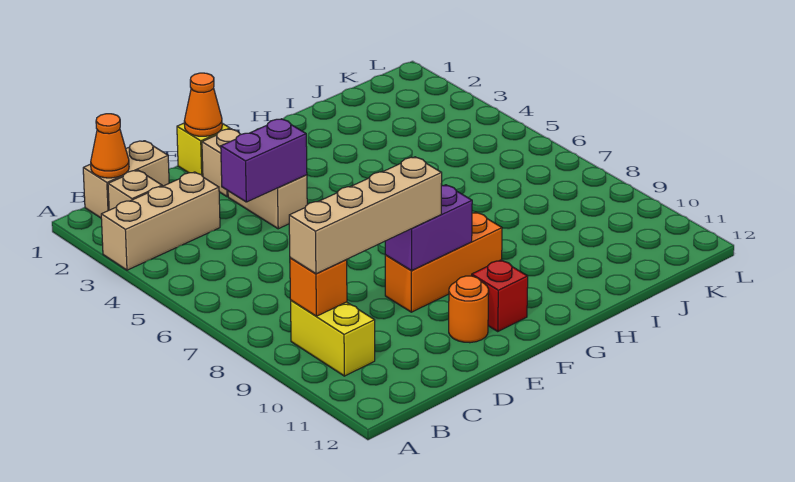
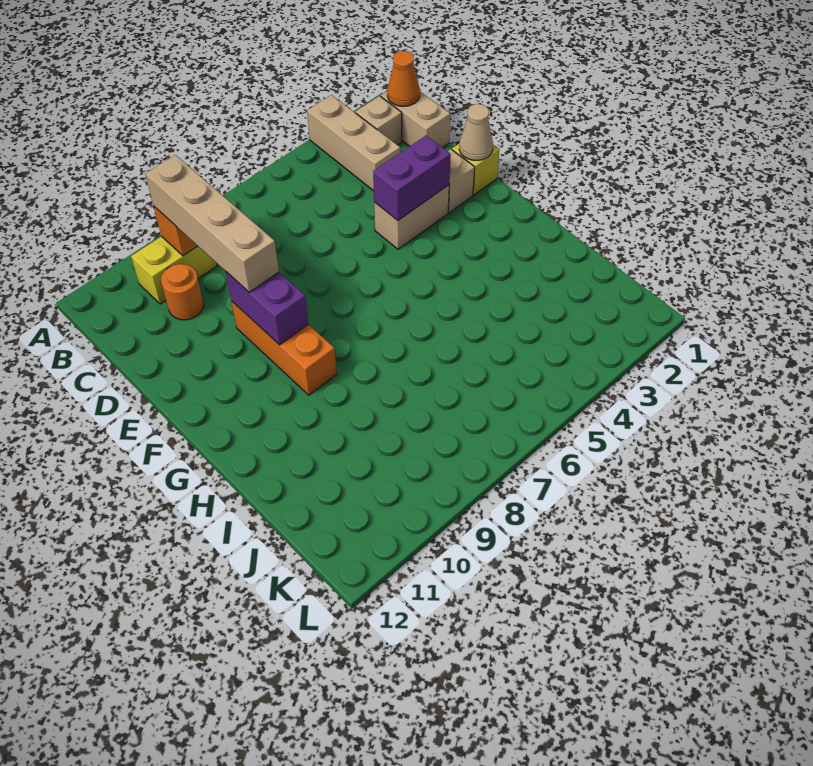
purple brick D4:E4 level 2 -> purple brick E3:E4 level 2
orange cone E1 level 2 -> tan cone E1 level 2
orange round brick E11 level 1 -> orange round brick C10 level 1
red brick F11 level 1 -> none

